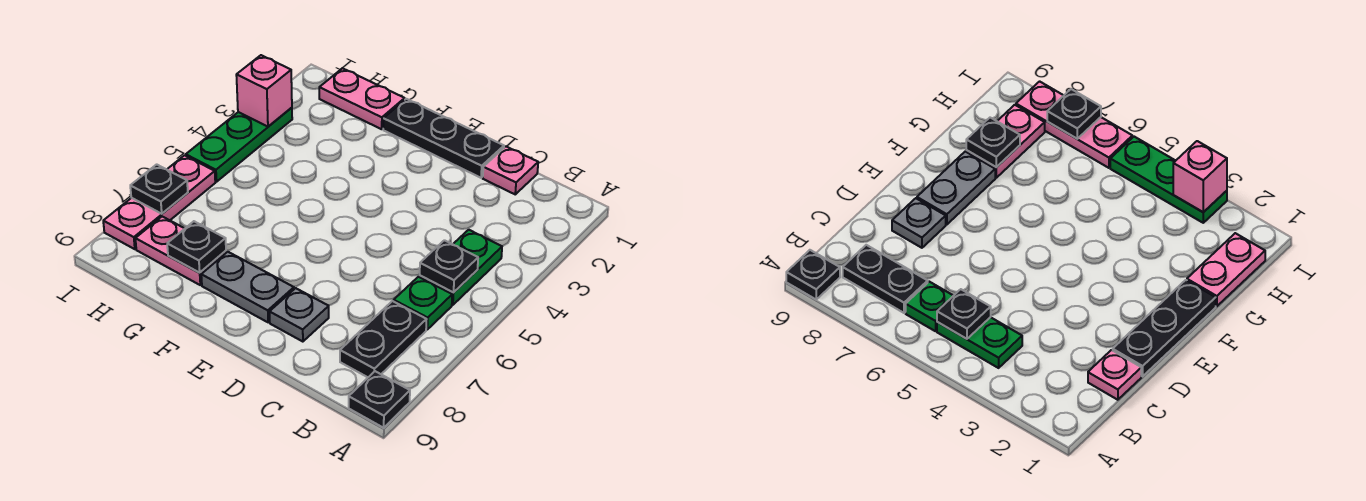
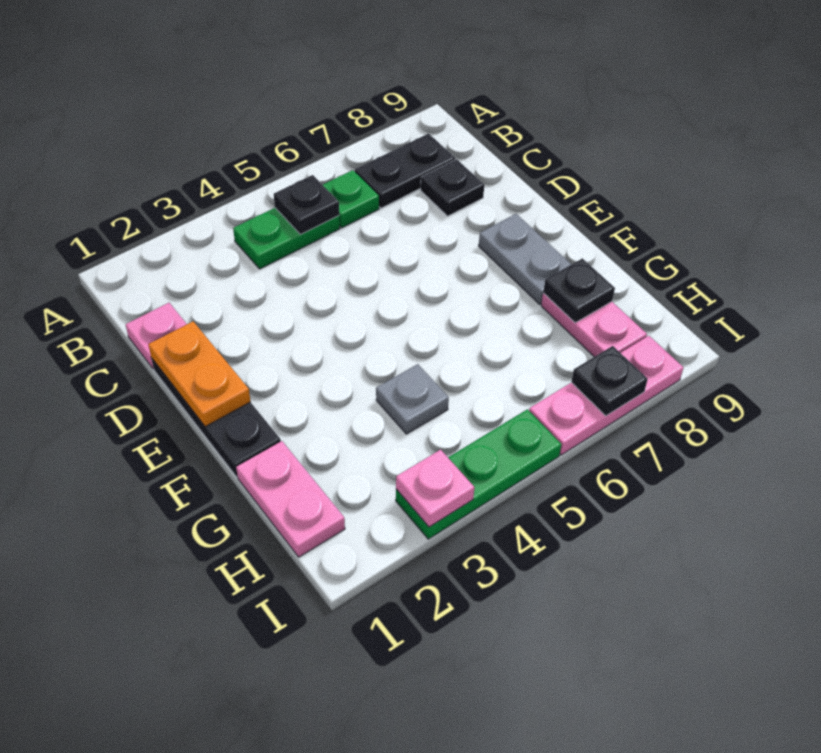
black plate A9 level 1 -> black plate C8 level 1
none -> orange plate D1:E1 level 2
grey plate D8 level 1 -> grey plate G4 level 1
pink brick I3 level 2 -> pink plate I3 level 2

